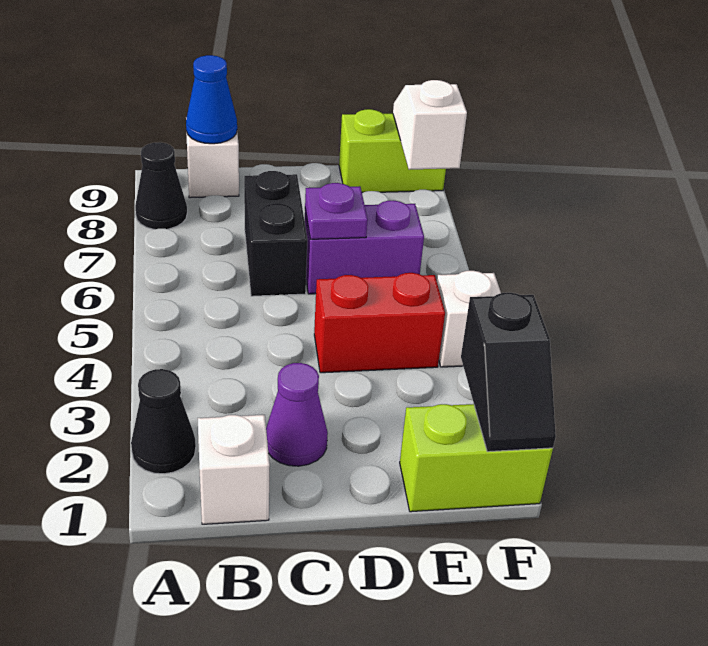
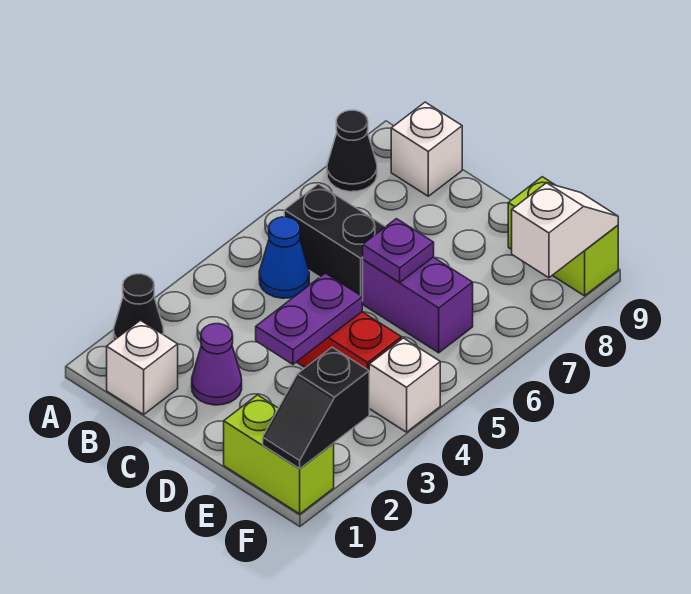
blue cone B9 level 2 -> blue cone B5 level 1
black brick C6:C7 level 1 -> black brick B6:C6 level 1
none -> purple plate D3:D4 level 2

